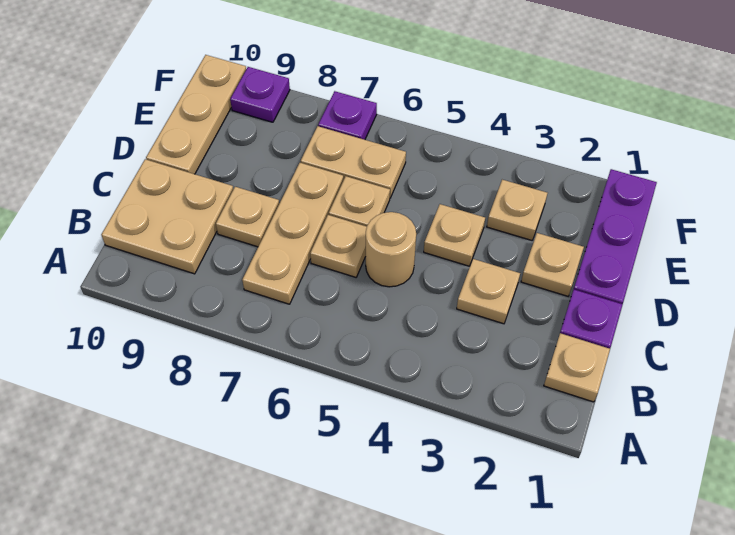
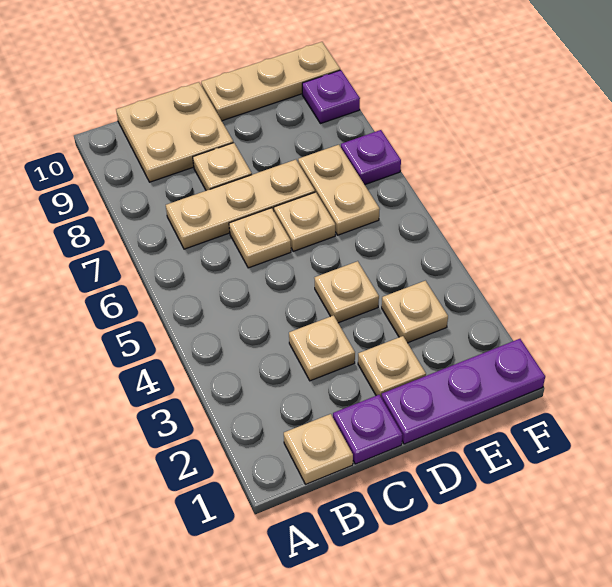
tan round brick C5 level 1 -> none

